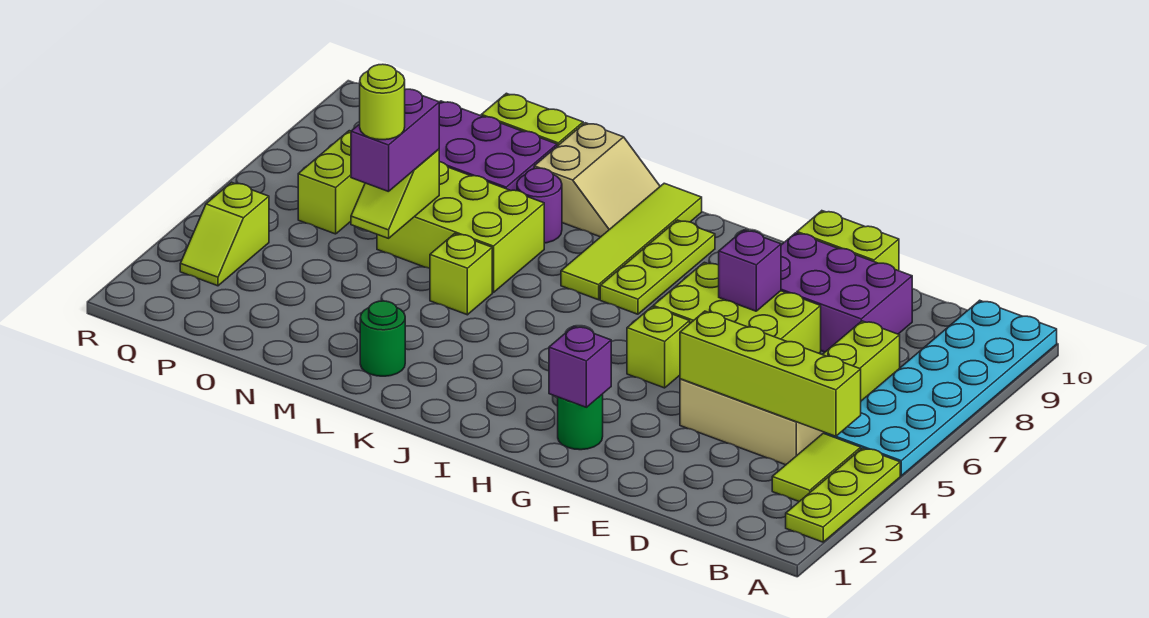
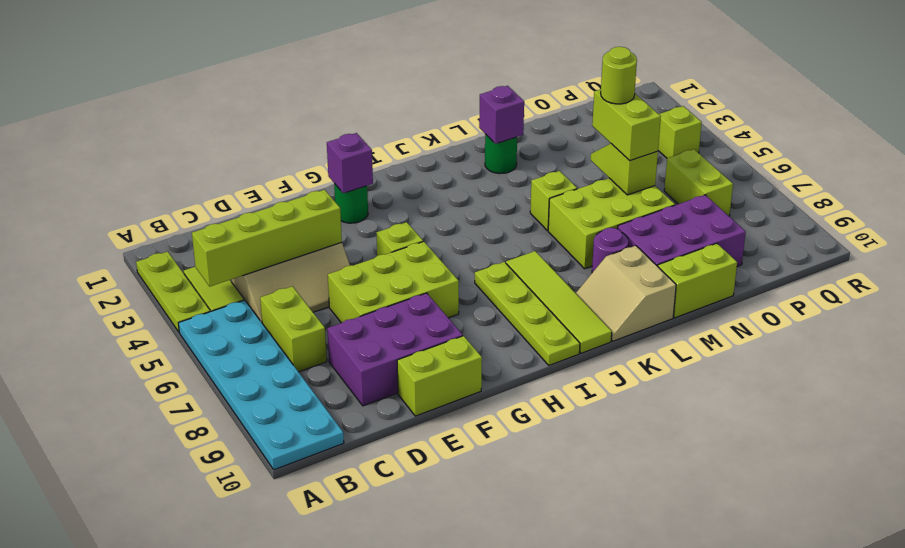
purple brick F7 level 2 -> purple brick L2 level 2
lime plate I7:I9 level 1 -> lime plate I7:I10 level 1
purple brick N5:N6 level 3 -> lime brick N5:N6 level 3

